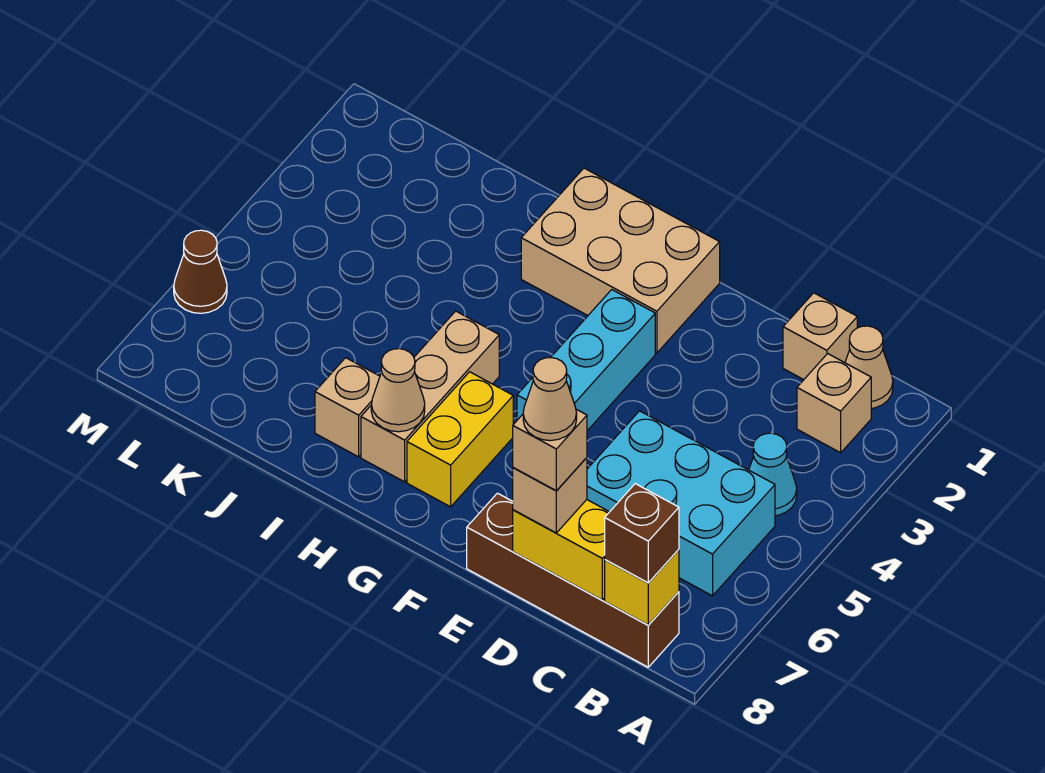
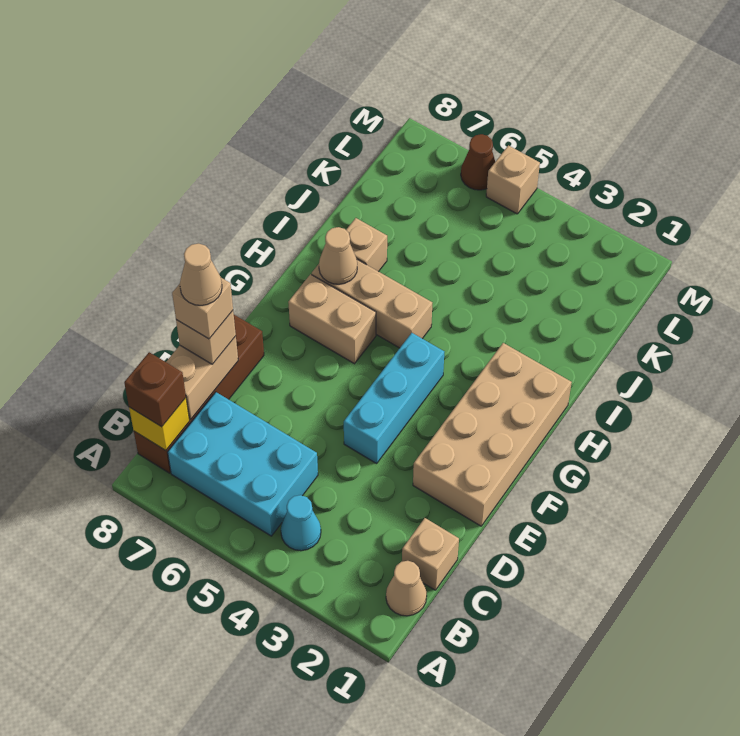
tan brick B2 level 1 -> tan brick M5 level 1
cyan brick B5:D6 level 1 -> cyan brick B5:C7 level 1
yellow brick C8:D8 level 2 -> tan brick C8:D8 level 2
tan brick F1:H2 level 1 -> tan brick E1:H2 level 1
cyan brick F3:F5 level 1 -> cyan brick E4:G4 level 1
yellow brick G6:G7 level 1 -> tan brick G6:G7 level 1

